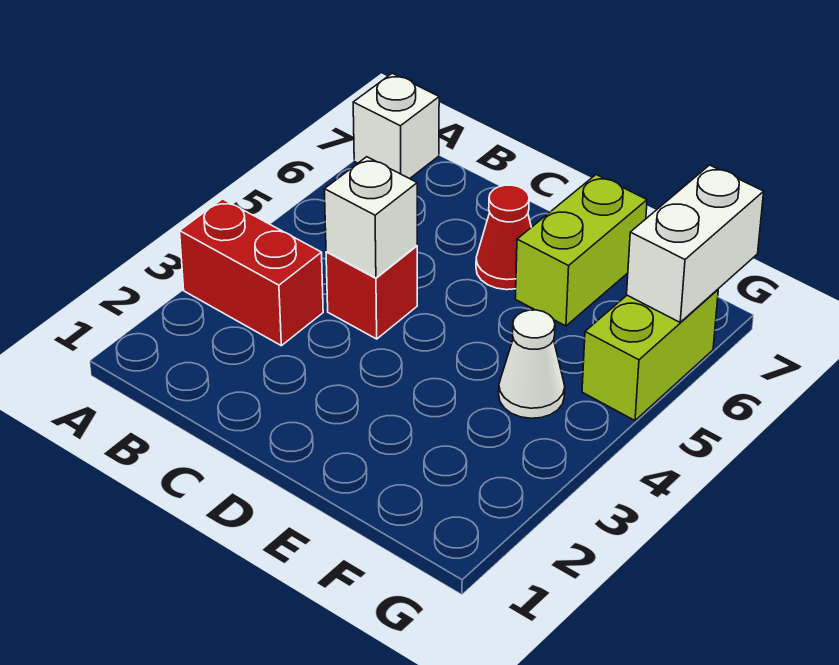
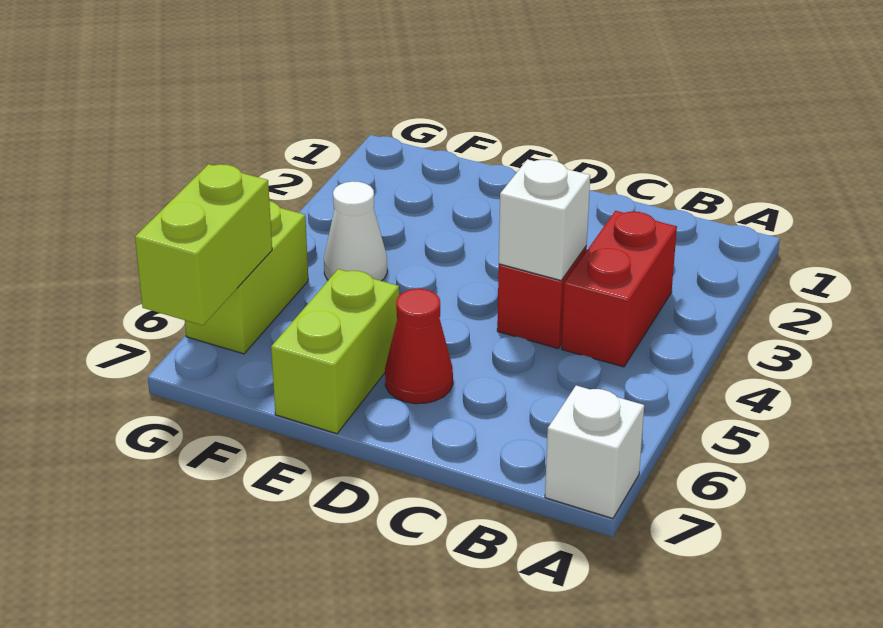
red brick A3:B3 level 1 -> red brick B3:B4 level 1
white brick G6:G7 level 2 -> lime brick G6:G7 level 2

